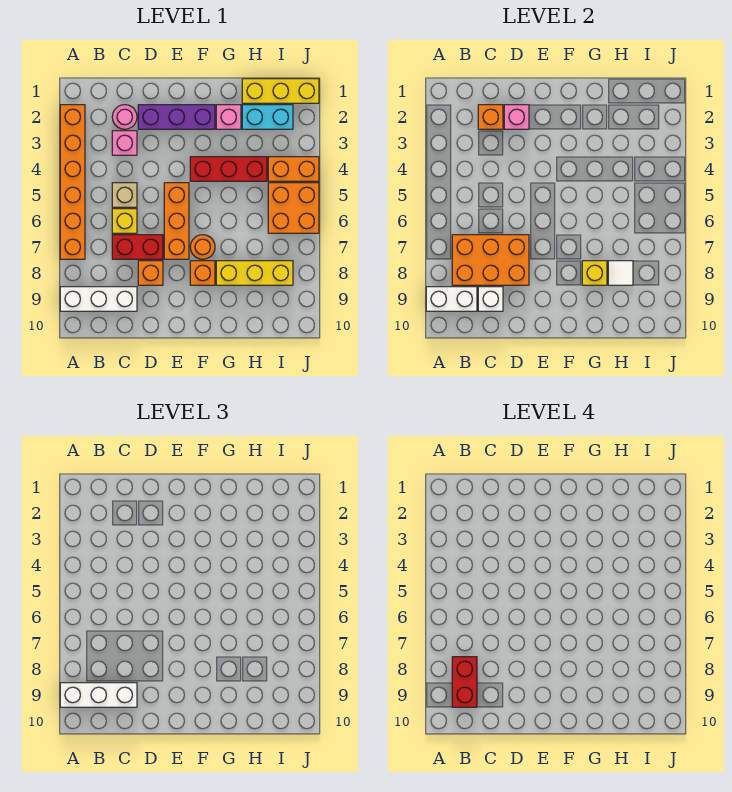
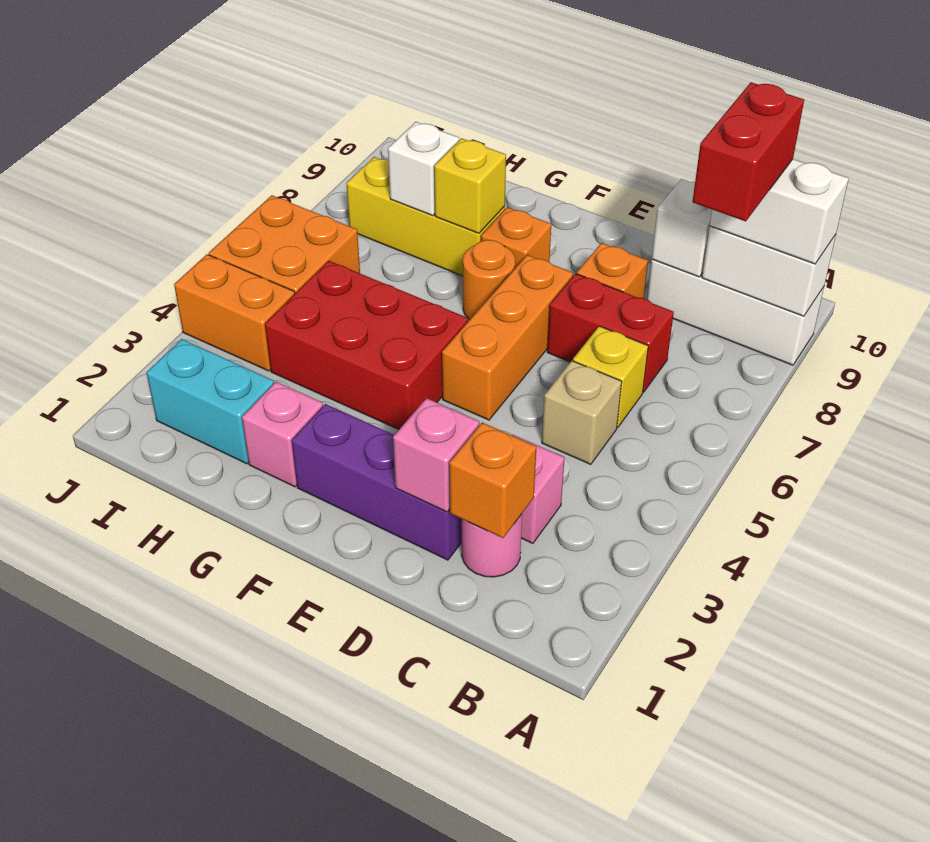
orange brick A2:A7 level 1 -> none
white brick A9:C9 level 3 -> white brick A9:B9 level 3
orange brick B7:D8 level 2 -> none
red brick F4:H4 level 1 -> red brick F4:H5 level 1
yellow brick H1:J1 level 1 -> none
white tile H8 level 2 -> white brick H8 level 2

